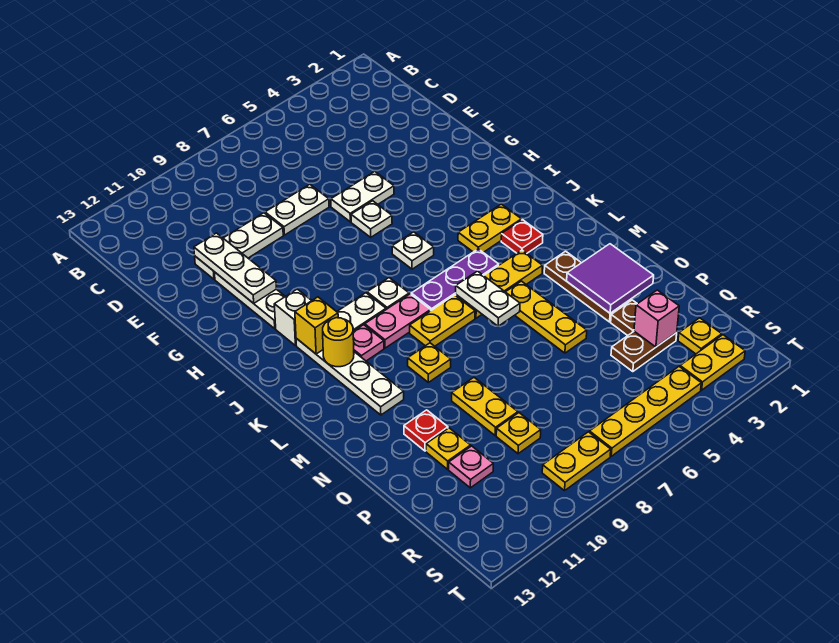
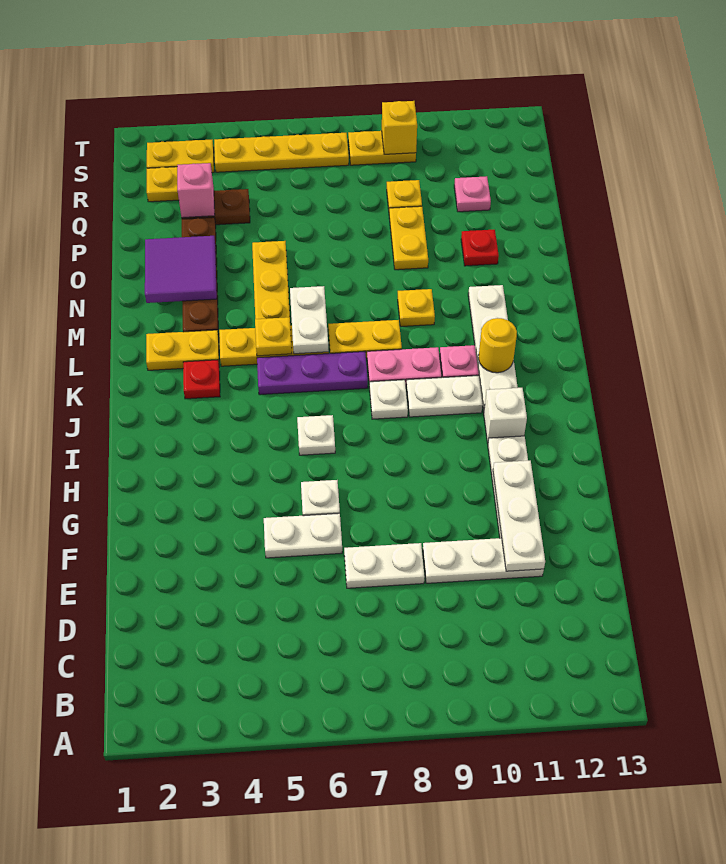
yellow plate J3:J4 level 1 -> yellow plate L2:L3 level 1
yellow brick J11 level 2 -> yellow brick S9 level 2
yellow plate P11 level 1 -> yellow plate L5 level 2

